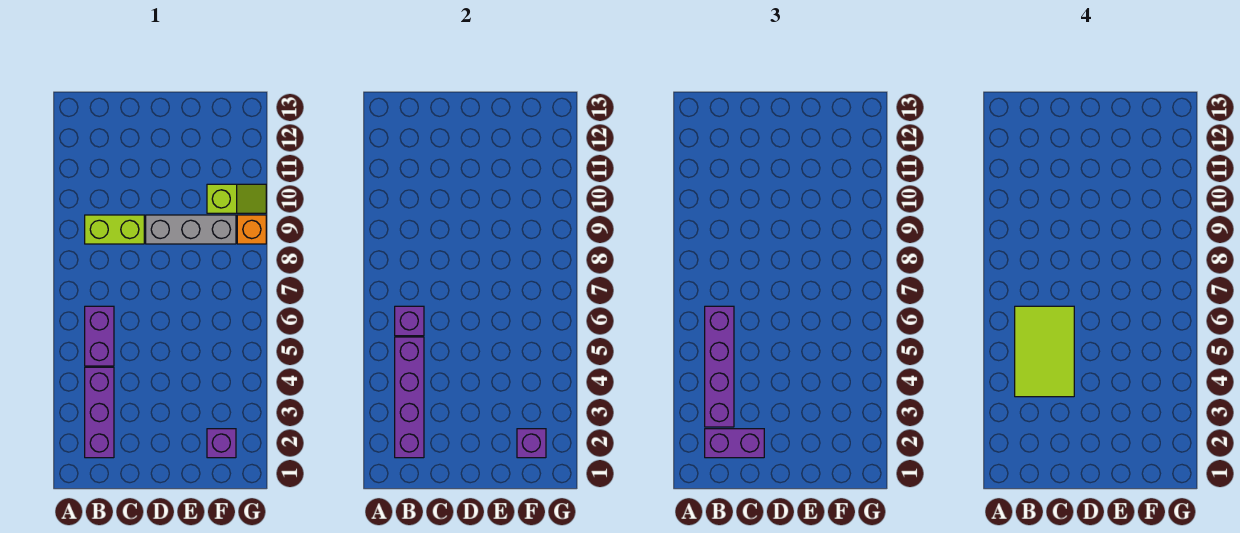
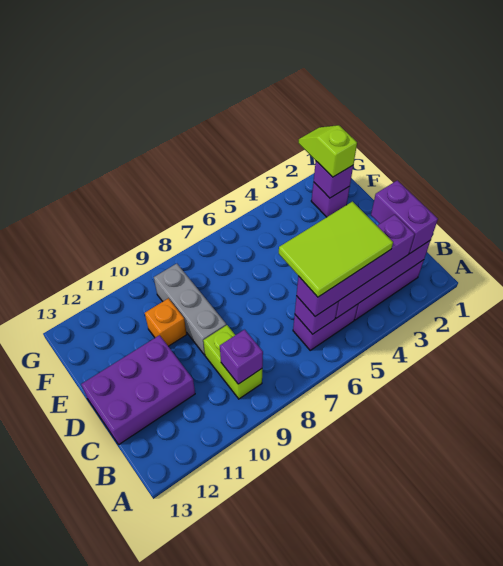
none -> purple brick B9 level 2
none -> purple brick C11:D13 level 1
lime slope F10:G10 level 1 top F -> lime slope F2:G2 level 3 top F
orange brick G9 level 1 -> orange brick E10 level 1

